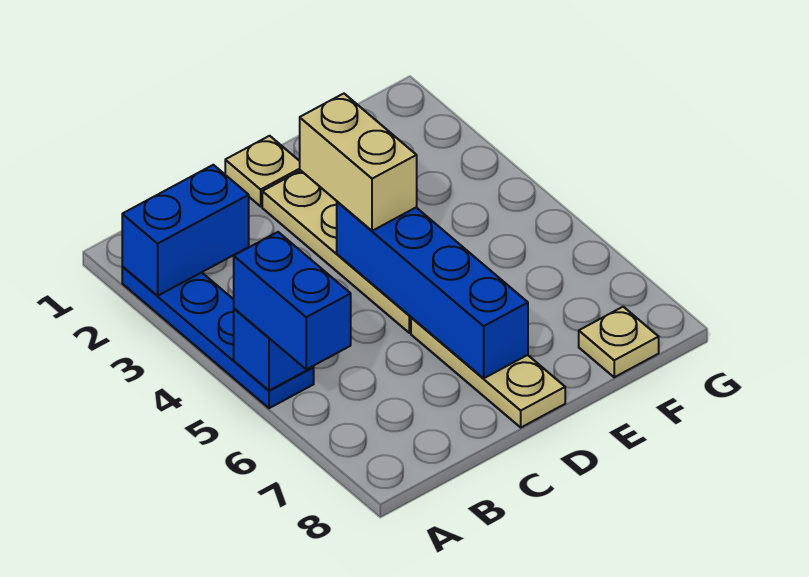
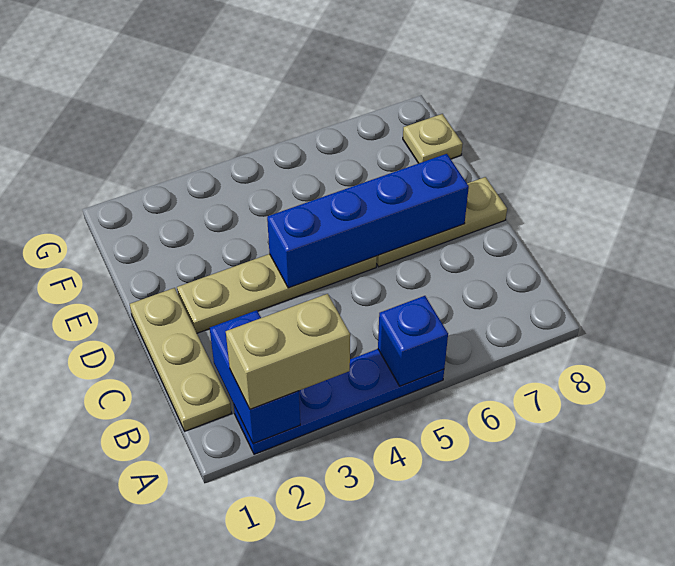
blue brick A5:A6 level 3 -> none
tan plate D1 level 1 -> tan plate B1:D1 level 1
tan brick D3:D4 level 3 -> tan brick A2:A3 level 3

